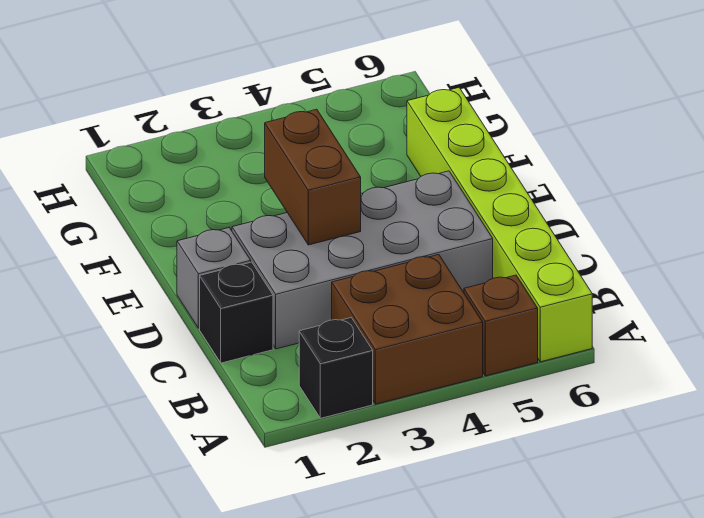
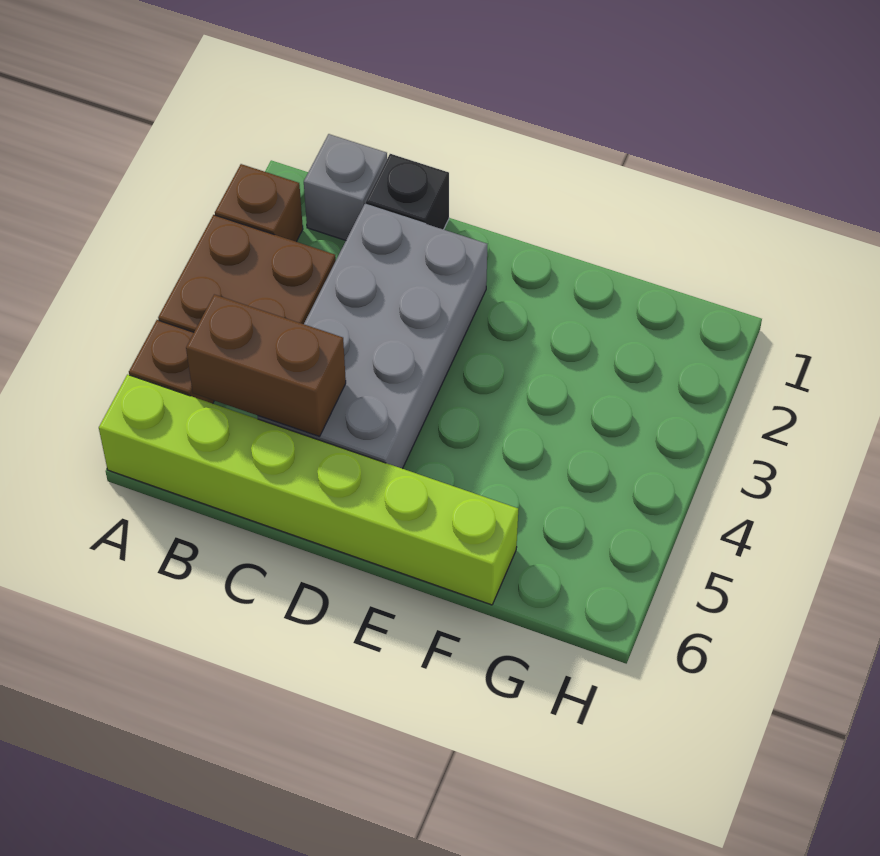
black brick A2 level 1 -> brown brick A2 level 1
grey brick D1 level 1 -> grey brick B1 level 1
brown brick D3:E3 level 2 -> brown brick B5:C5 level 2

